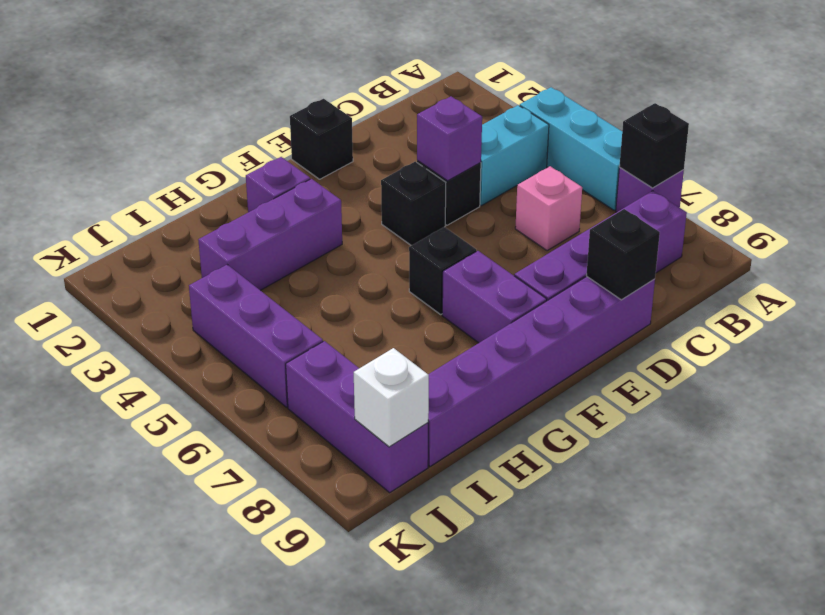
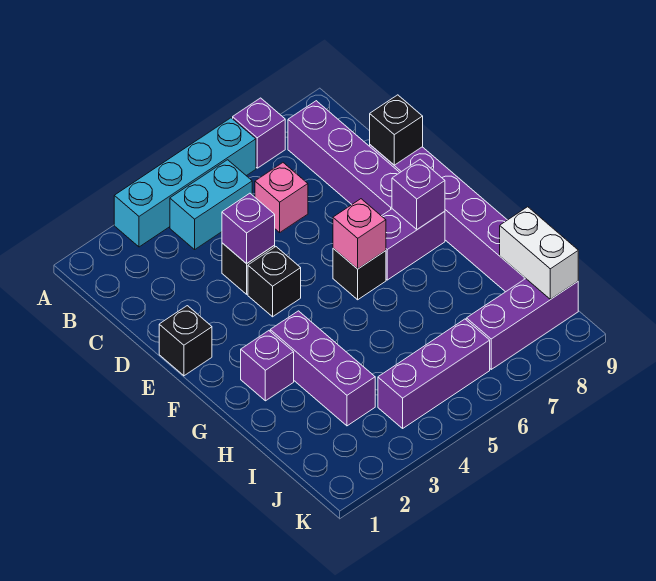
cyan brick A4:A6 level 1 -> cyan brick A3:A6 level 1
black brick A7 level 2 -> none
cyan brick B4:C4 level 1 -> cyan brick B4:B5 level 1
none -> pink brick F6 level 2
none -> purple brick F8 level 2
white brick J9 level 2 -> white brick I9:J9 level 2

